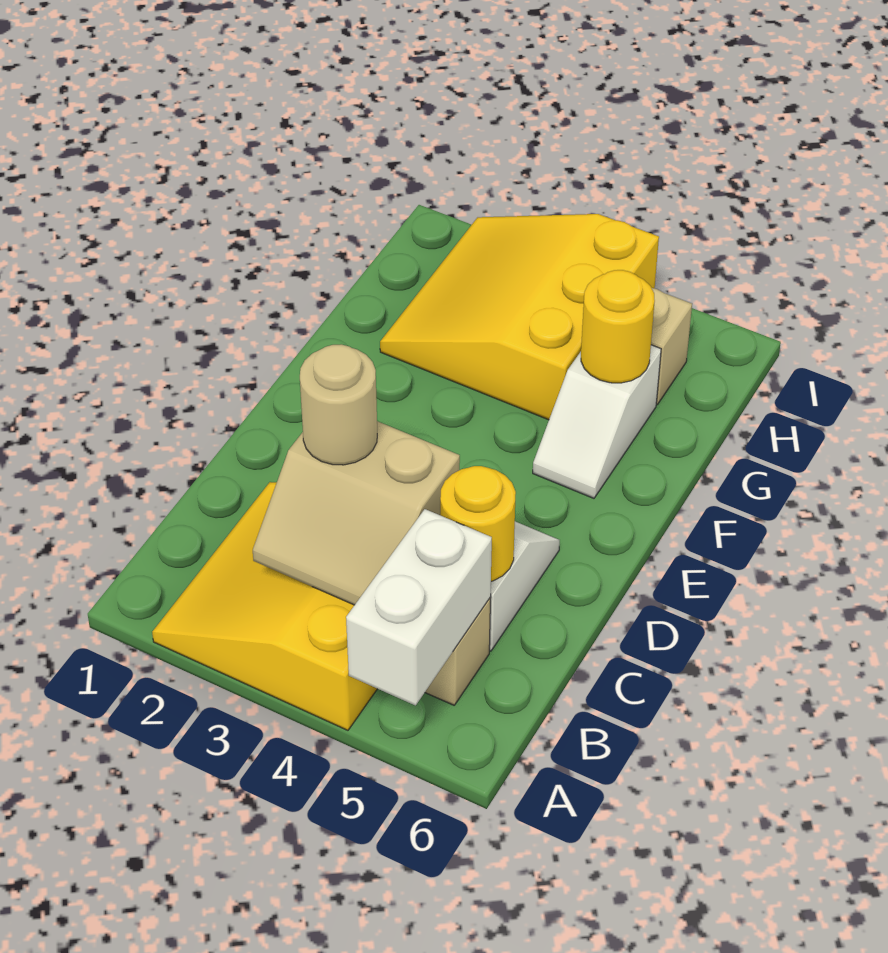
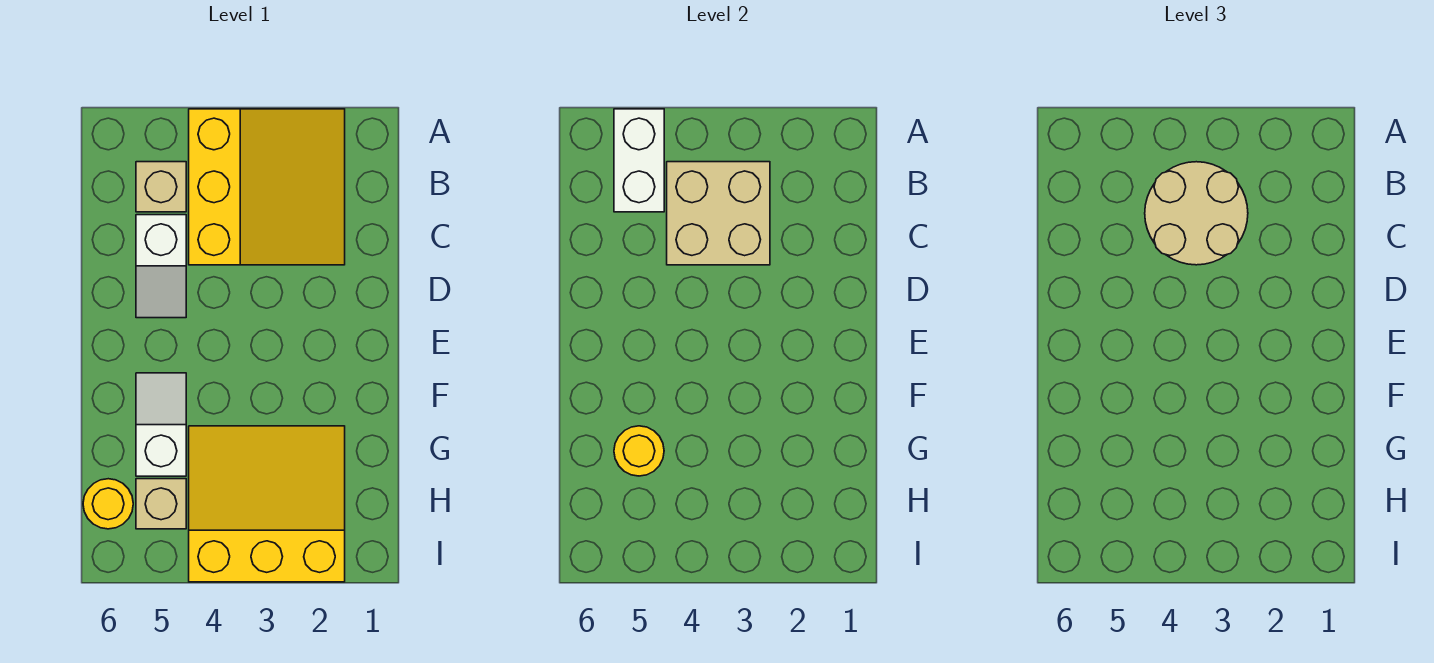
tan slope B3:C4 level 2 top C -> tan brick B3:C4 level 2
tan round brick C3 level 3 -> tan round brick B3:C4 level 3
yellow round brick C5 level 2 -> yellow round brick H6 level 1
yellow slope G2:I4 level 1 top 4 -> yellow slope G2:I4 level 1 top I

